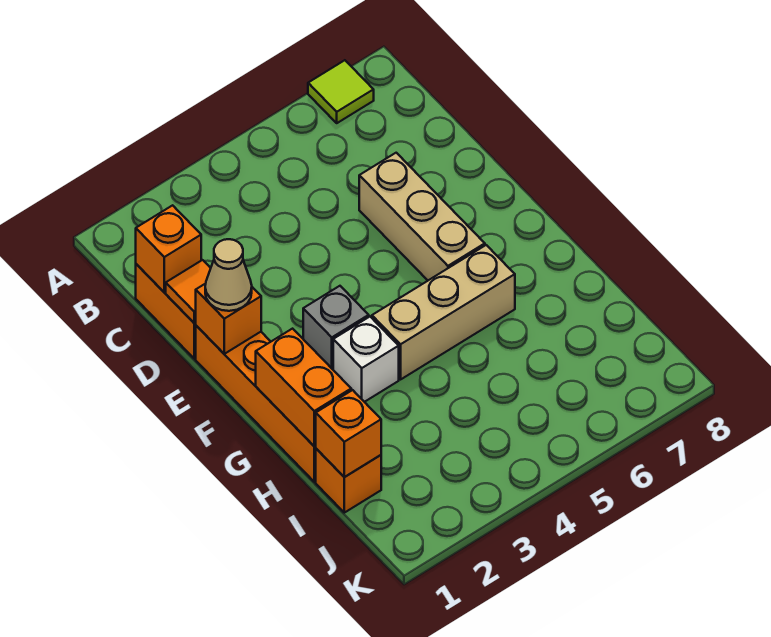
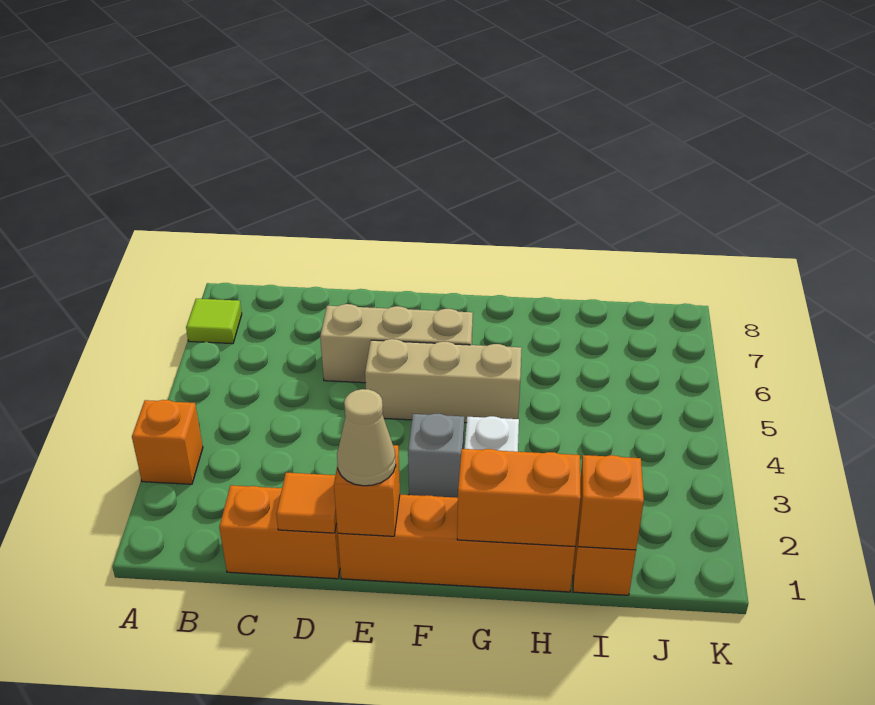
orange brick C1 level 2 -> orange brick A3 level 1
tan brick G4:G6 level 1 -> tan brick E5:G5 level 1

